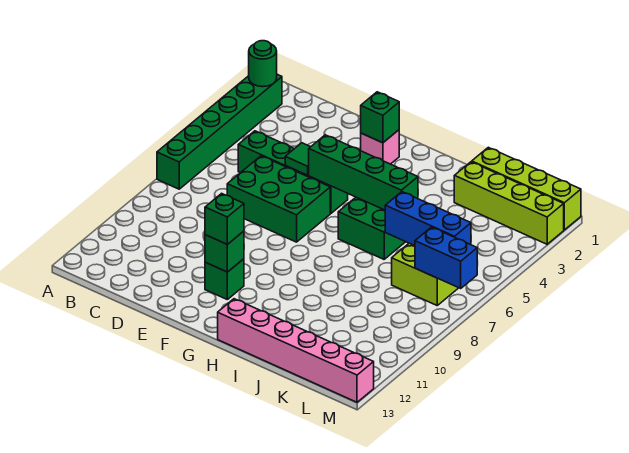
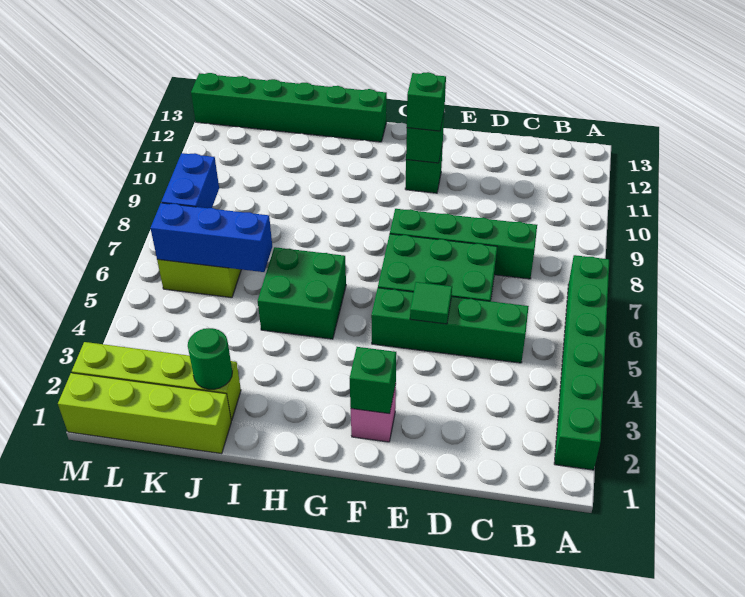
green round brick A2 level 2 -> green round brick J2 level 2
green brick F5:I5 level 2 -> green brick C8:F8 level 1
pink brick H13:M13 level 1 -> green brick H13:M13 level 1
blue brick L7:M7 level 2 -> blue brick L7:L8 level 2

